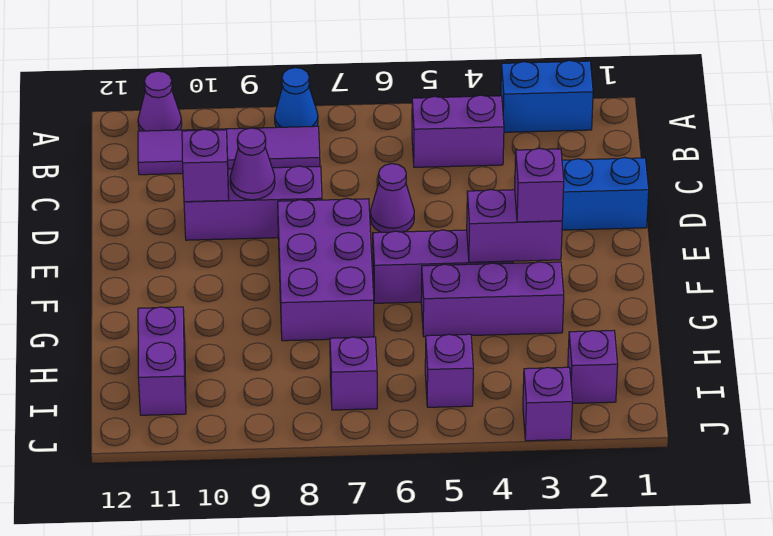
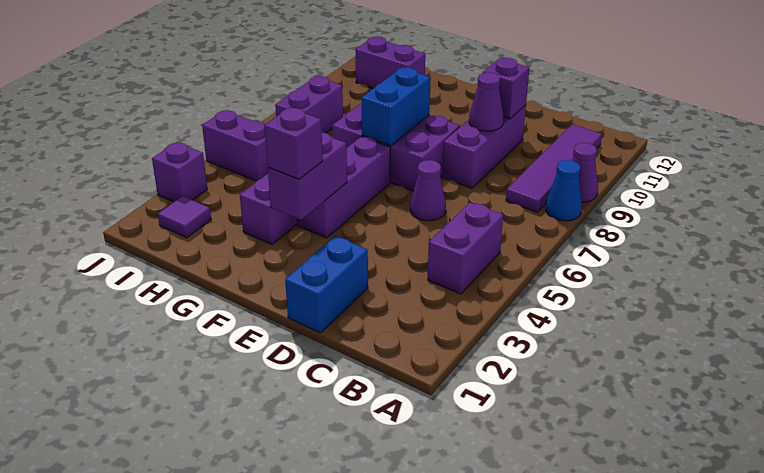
blue brick A2:A3 level 1 -> blue brick F7:F8 level 2
purple cone A11 level 1 -> purple cone A9 level 1
purple brick I2 level 1 -> purple tile I2 level 1
purple brick I5 level 1 -> purple brick I5:J5 level 1
purple brick I7 level 1 -> purple brick I7:I8 level 1

